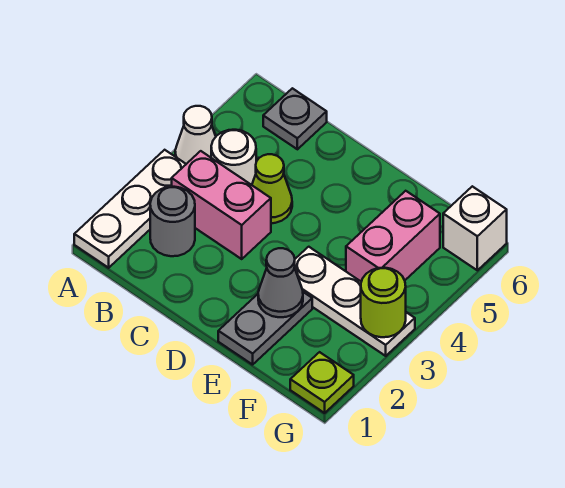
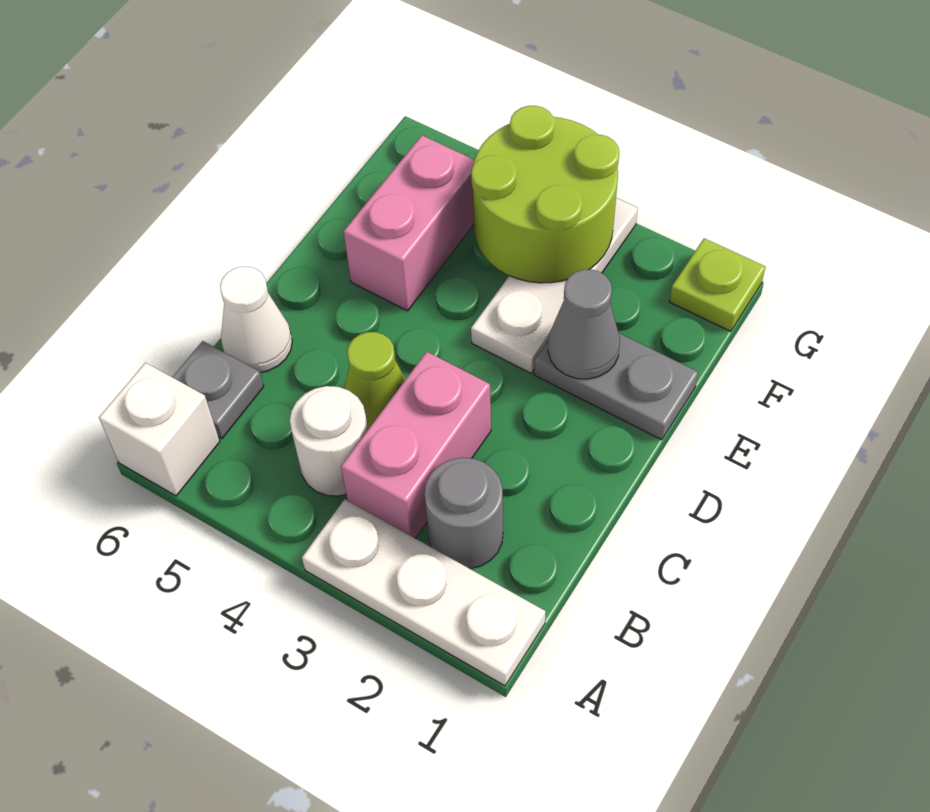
white cone A4 level 1 -> white cone C6 level 1
pink brick F4:F5 level 1 -> pink brick E5:F5 level 1
lime round brick G3 level 2 -> lime round brick F3:G4 level 2
white brick G6 level 1 -> white brick A6 level 1

